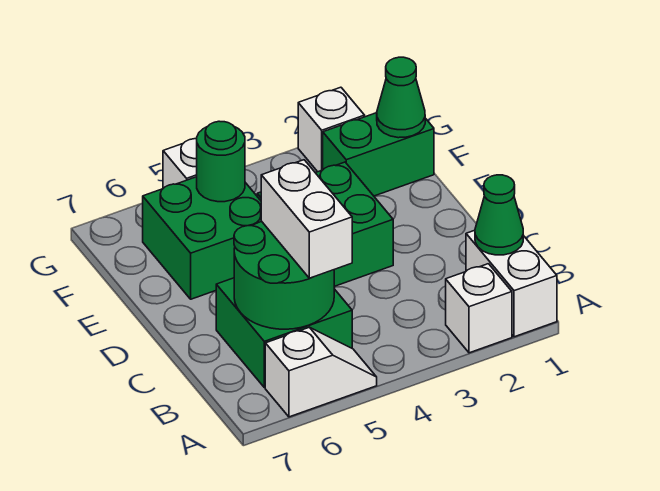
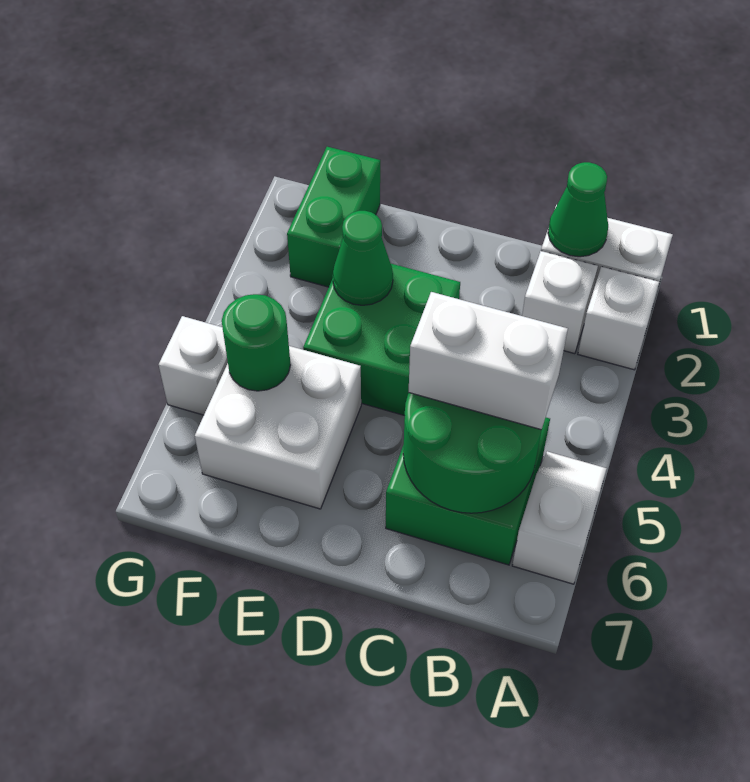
green brick E5:F6 level 1 -> white brick E5:F6 level 1
green cone F1 level 2 -> green cone E3 level 2
white brick G2 level 1 -> white brick B2 level 1

